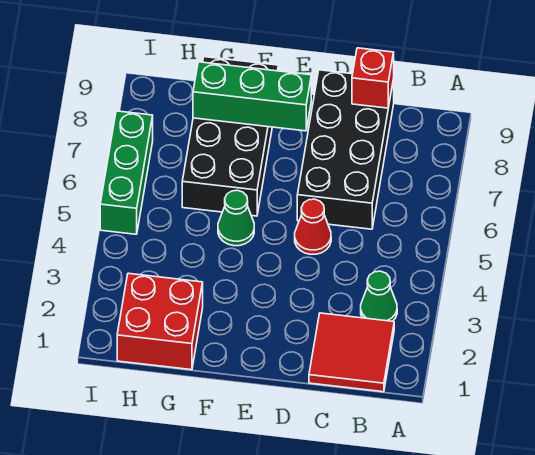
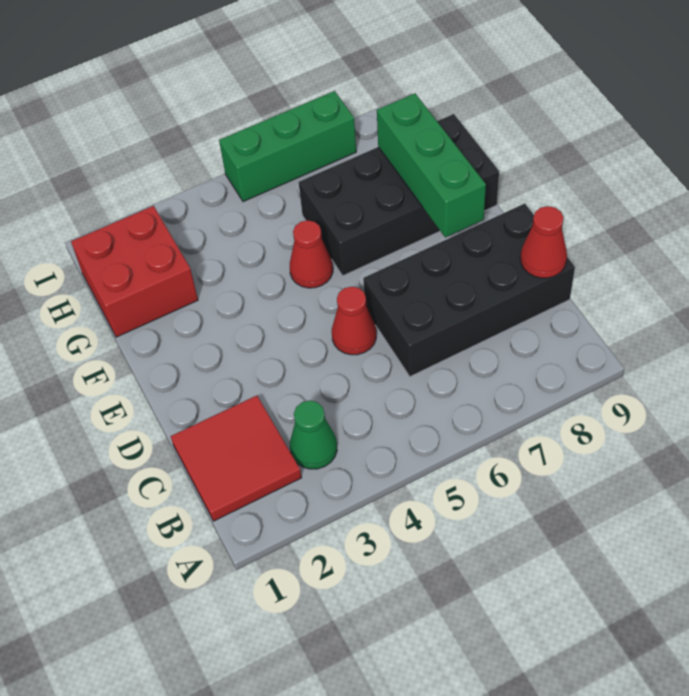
red brick C9 level 2 -> red cone C9 level 2
green cone F5 level 1 -> red cone F5 level 1

